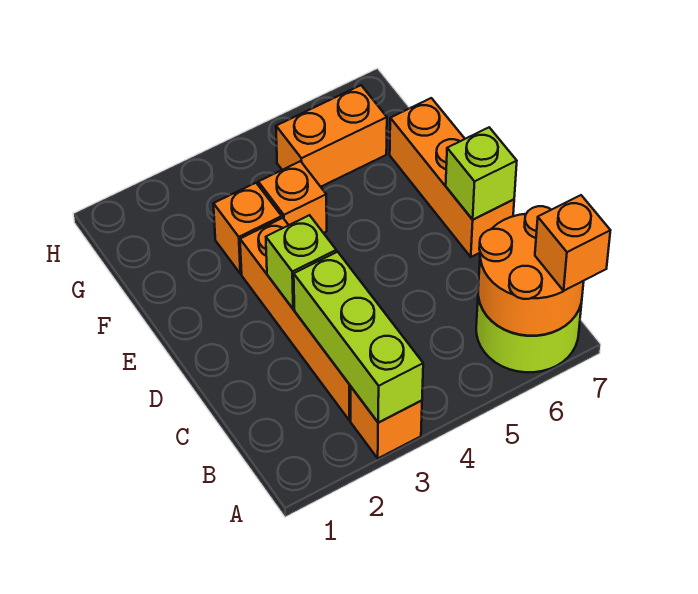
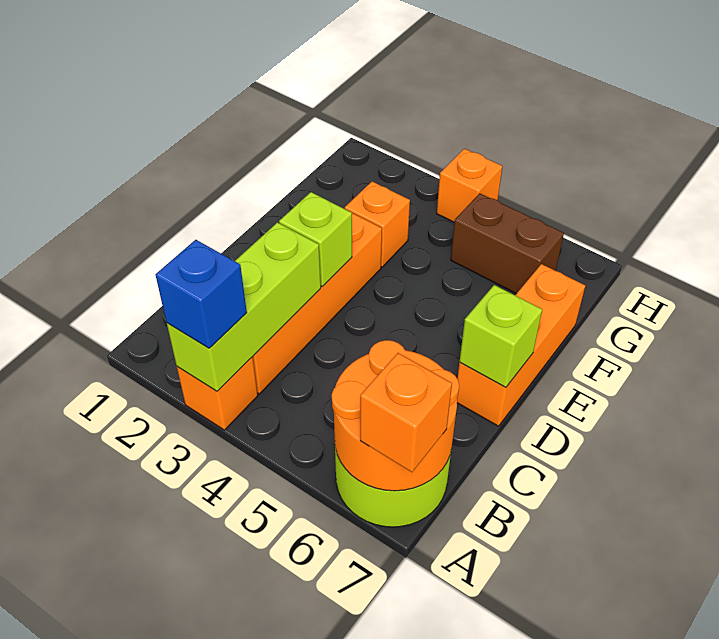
none -> blue brick A3 level 3
orange brick F4 level 1 -> orange brick H4 level 1
orange brick G5:G6 level 1 -> brown brick G5:G6 level 1

